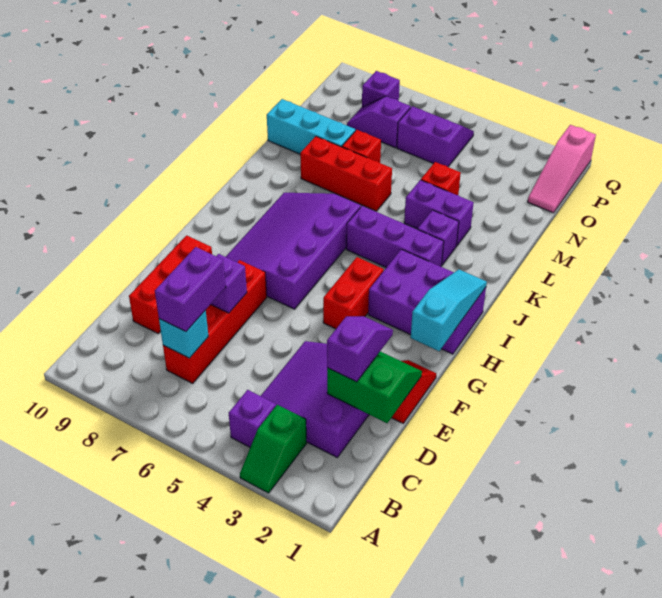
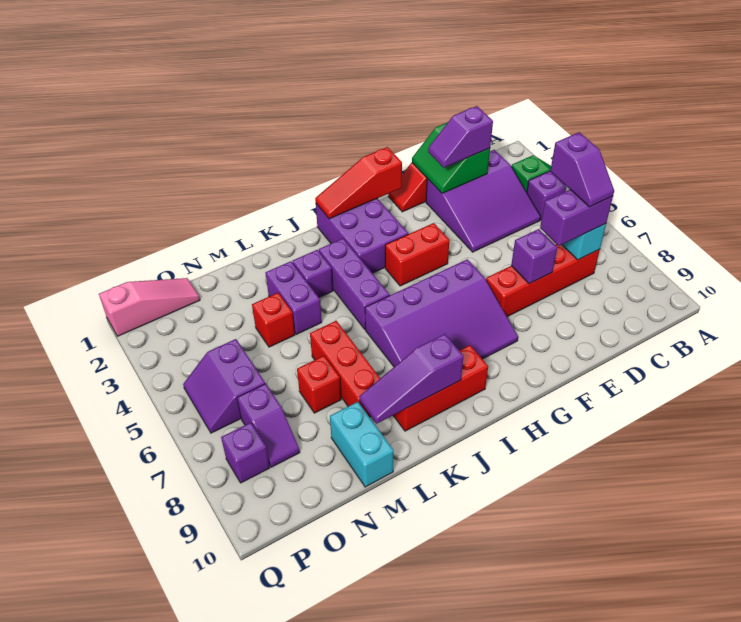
none -> purple slope C6:C7 level 4 top 6
red brick D9:F9 level 1 -> red brick I9:K9 level 1
cyan slope G1:I1 level 2 top G -> red slope G1:I1 level 2 top G
none -> purple slope J9:L9 level 2 top J
cyan brick M8:M10 level 1 -> cyan brick M9:M10 level 1

